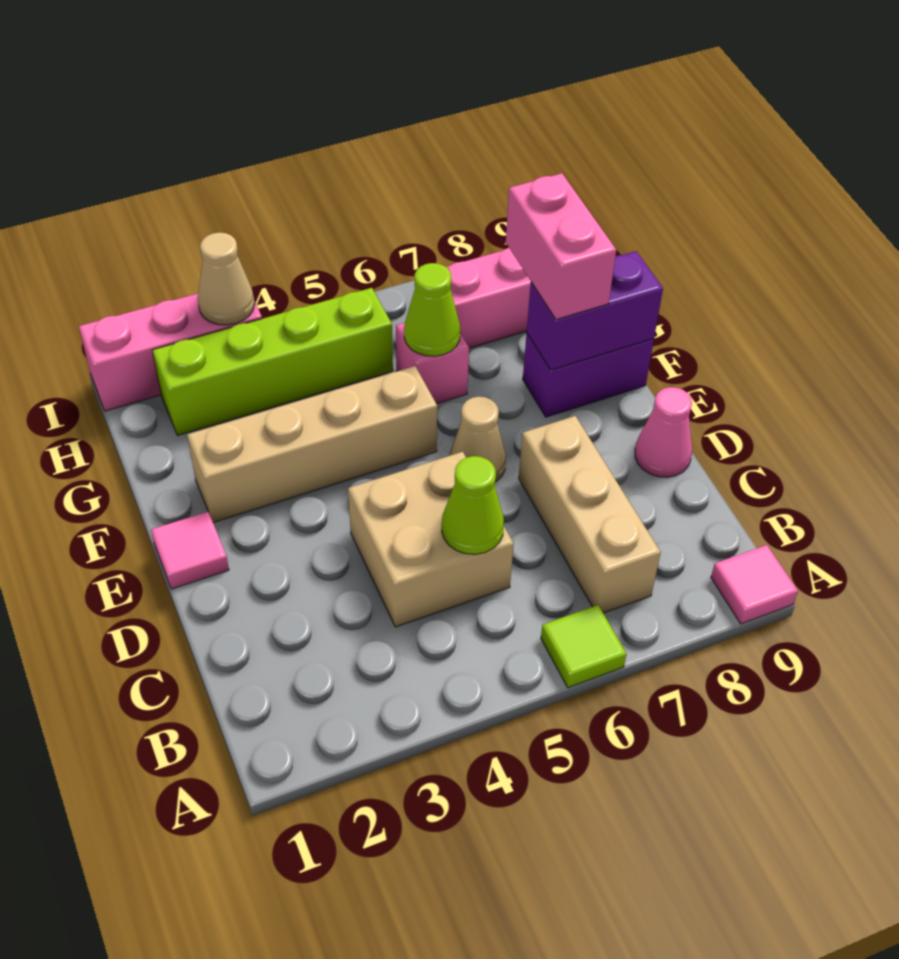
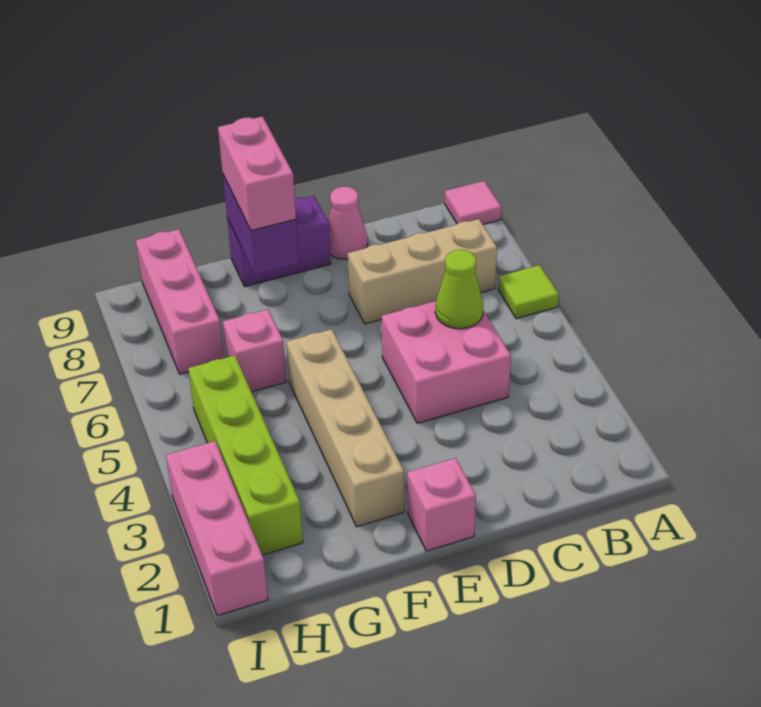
tan brick C4:D5 level 1 -> pink brick C4:D5 level 1
pink tile E1 level 1 -> pink brick E1 level 1
tan cone E6 level 1 -> none
purple brick F8:F9 level 1 -> purple brick E9:F9 level 1
pink brick F8:G8 level 3 -> pink brick F8:F9 level 3
lime cone G6 level 2 -> none
tan cone I3 level 2 -> none

